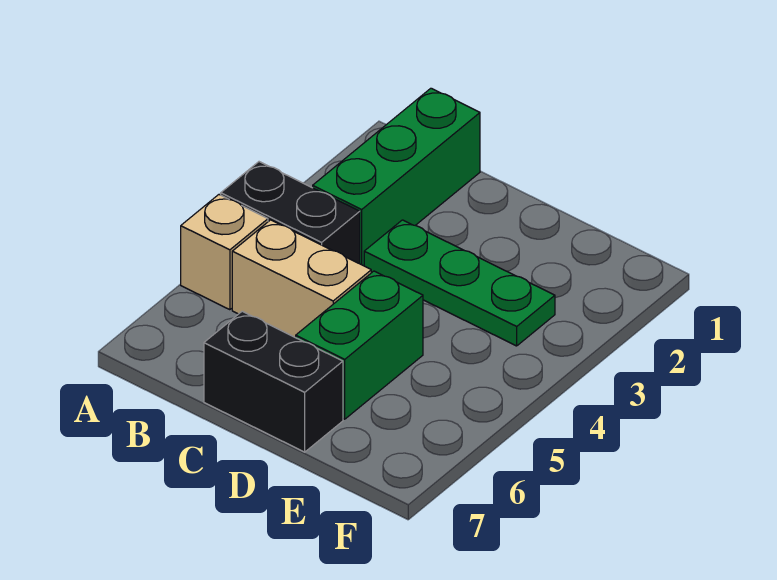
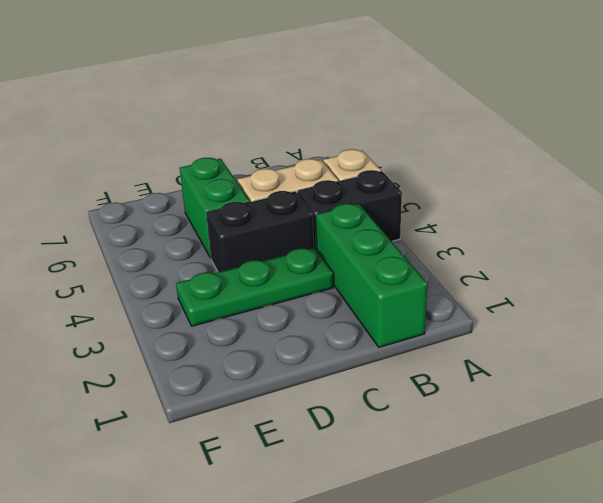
black brick C7:D7 level 1 -> black brick C4:D4 level 1

